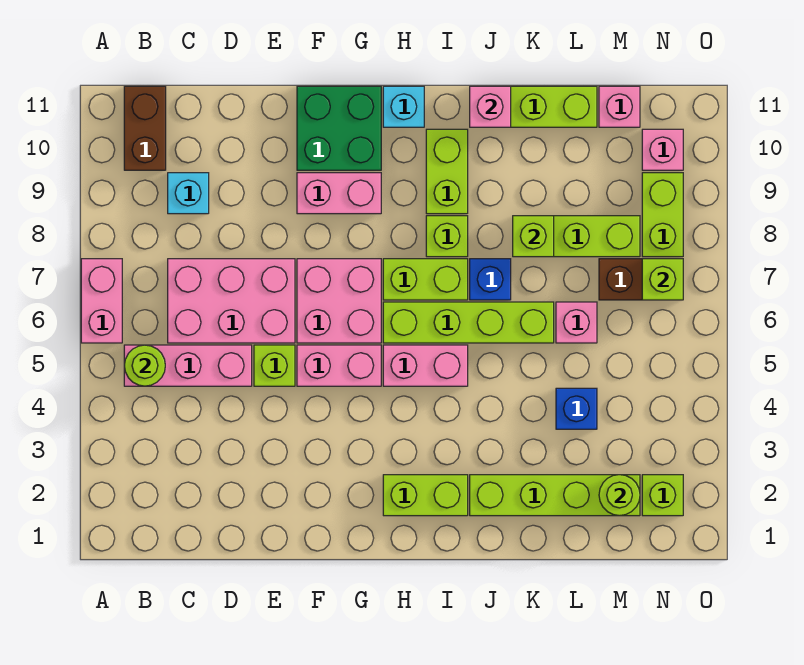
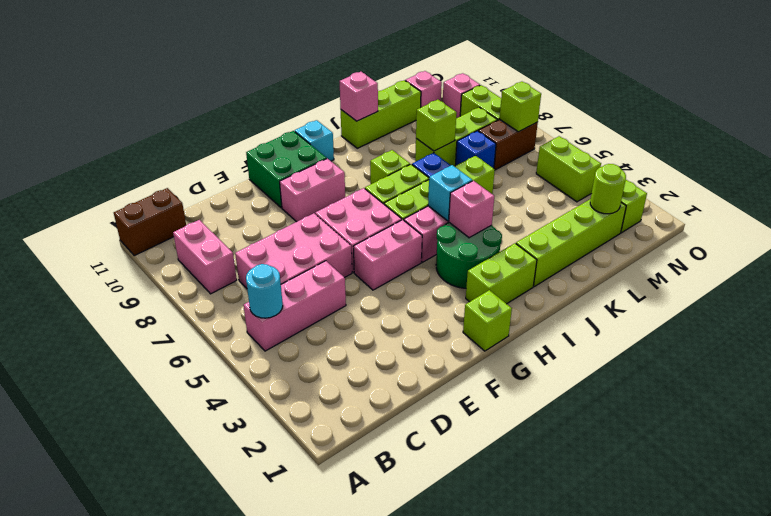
pink brick A6:A7 level 1 -> pink brick B8:B9 level 1
lime round brick B5 level 2 -> cyan round brick B5 level 2
brown brick B10:B11 level 1 -> brown brick A11:B11 level 1
cyan brick C9 level 1 -> cyan brick I5 level 2
lime brick E5 level 1 -> lime brick G1 level 1
none -> green round brick H3:I4 level 1
lime brick I9:I10 level 1 -> lime brick N4:N5 level 1
blue brick L4 level 1 -> blue brick L7 level 1
pink brick L6 level 1 -> pink brick I4 level 2

